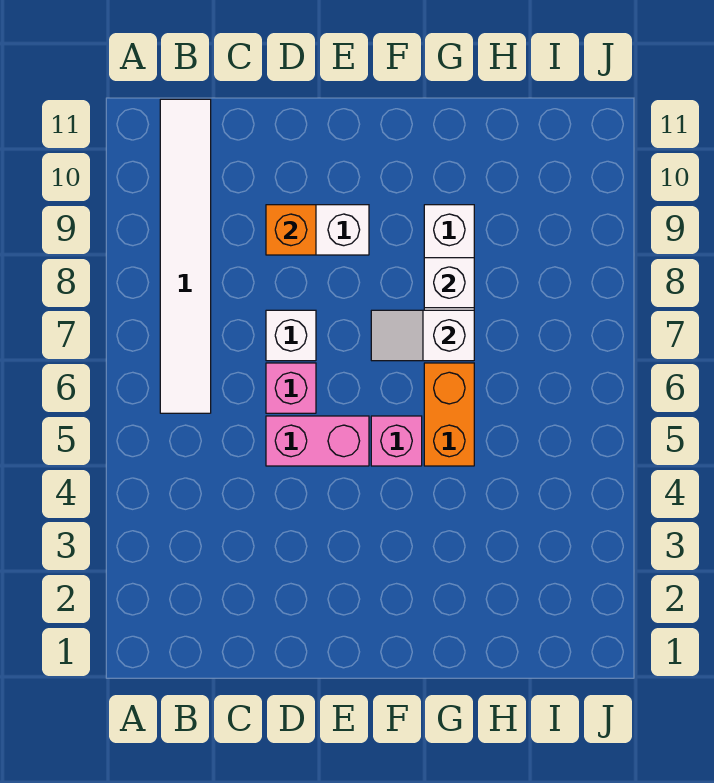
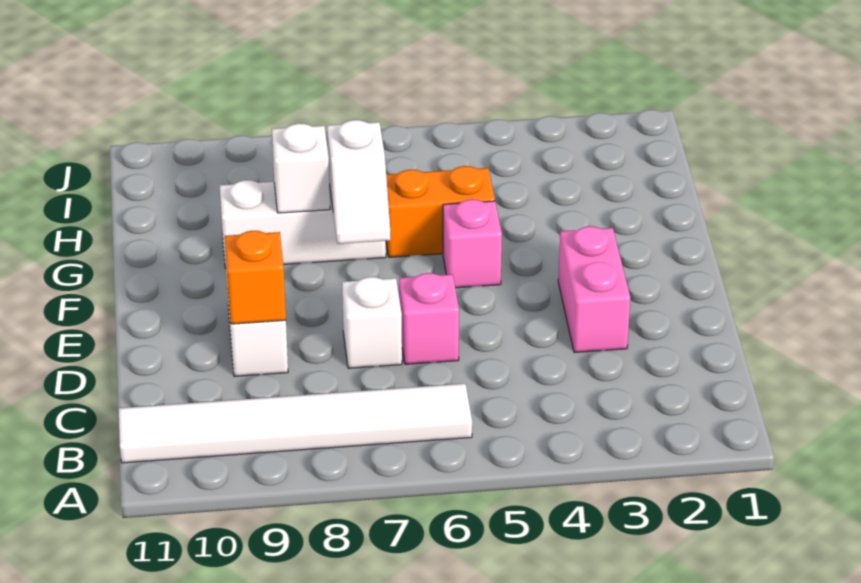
pink brick D5:E5 level 1 -> pink brick D3:E3 level 1

